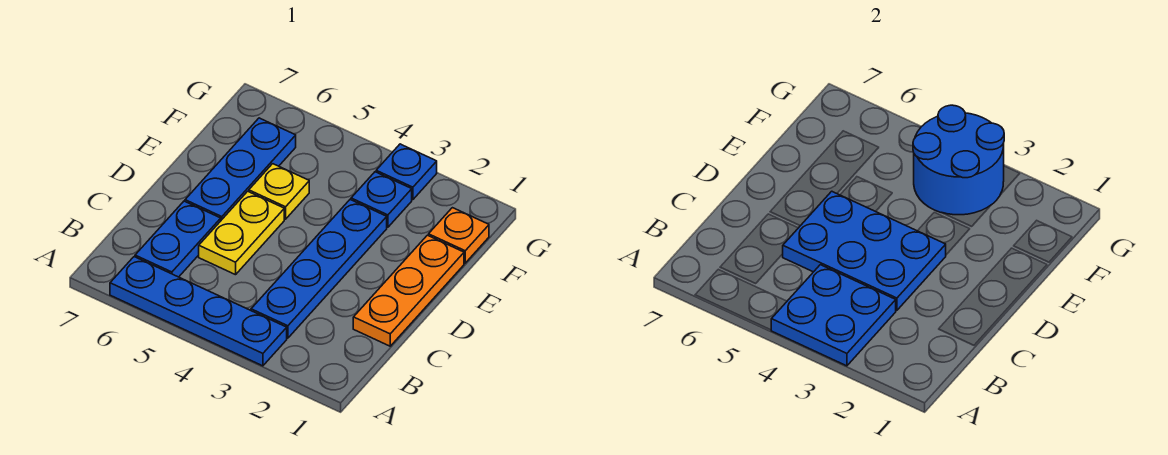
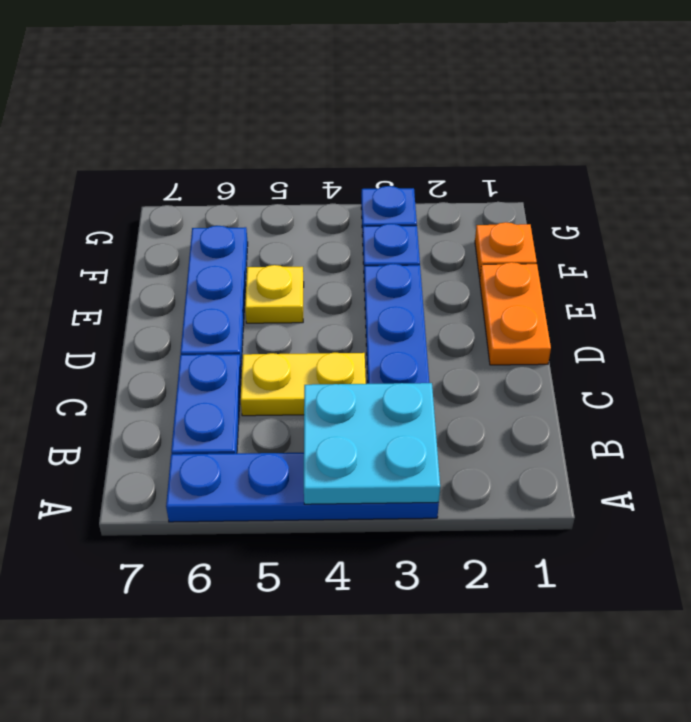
blue plate A3:B4 level 2 -> cyan plate A3:B4 level 2
orange plate C1:E1 level 1 -> orange plate D1:E1 level 1
blue plate C3:D5 level 2 -> none
yellow plate C5:D5 level 1 -> yellow plate C4:C5 level 1
blue round brick F3:G4 level 2 -> none

